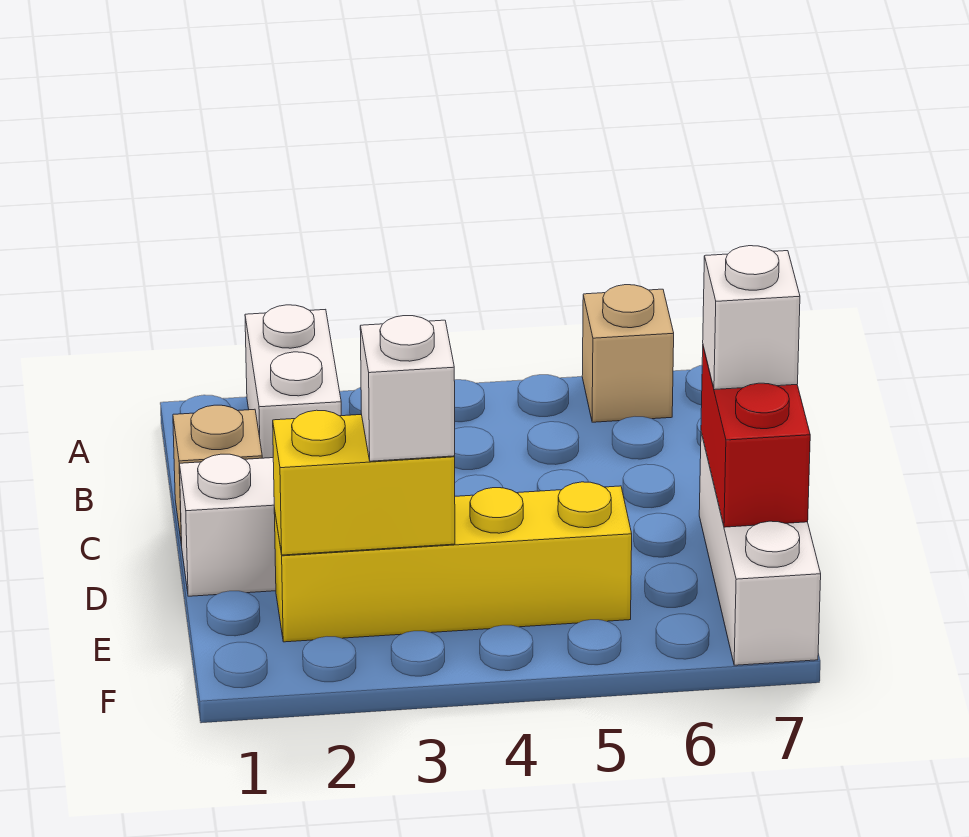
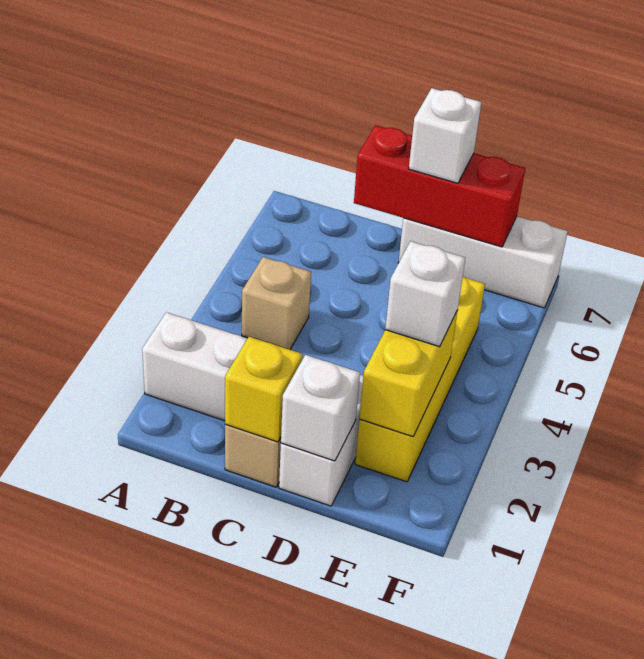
tan brick A6 level 1 -> tan brick B4 level 1
none -> yellow brick C1 level 2
none -> white brick D1 level 2
red brick D7:E7 level 2 -> red brick C7:E7 level 2

